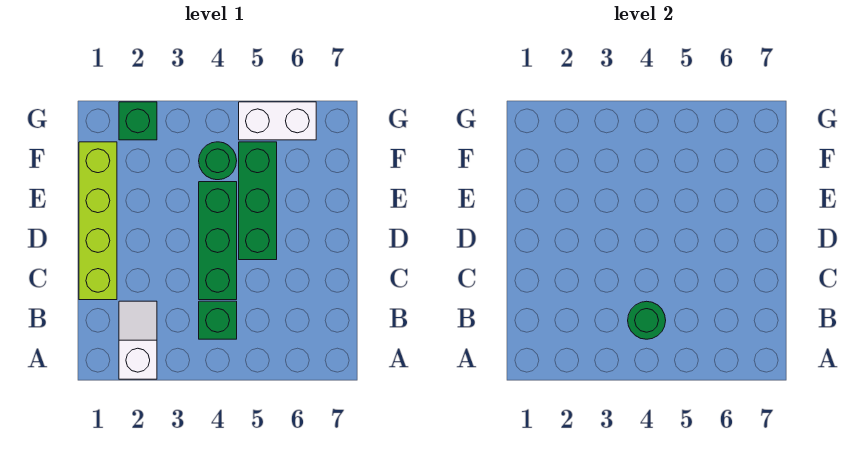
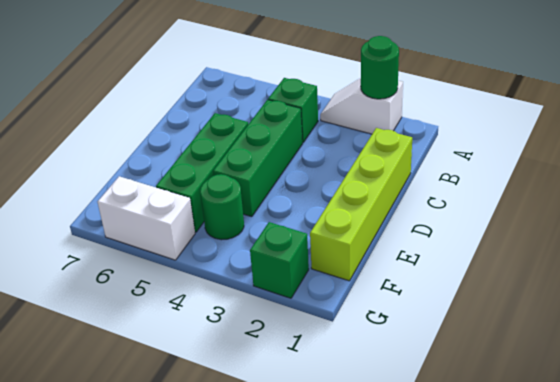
white slope A2:B2 level 1 top A -> white slope A2:A3 level 1 top 2
green round brick B4 level 2 -> green round brick A2 level 2

